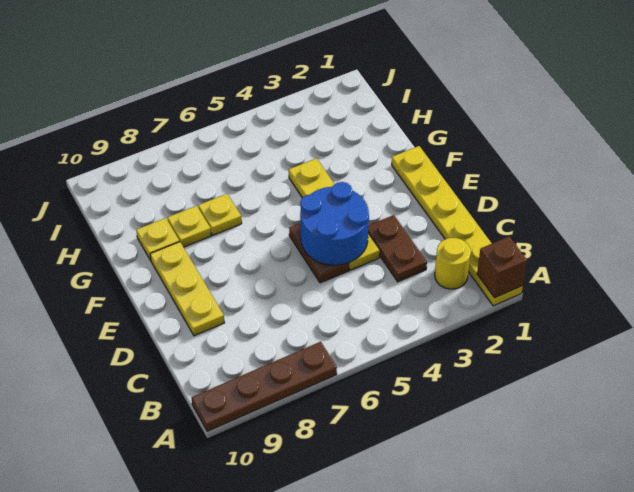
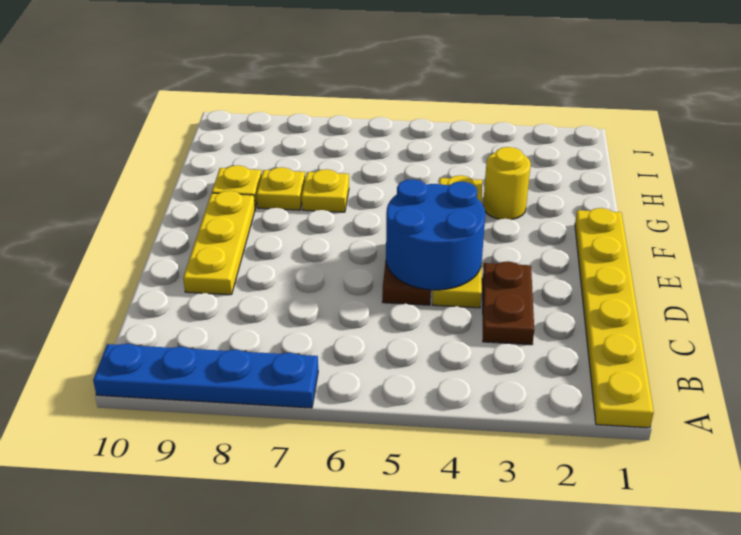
brown brick A1 level 2 -> none
brown plate A7:A10 level 1 -> blue plate A7:A10 level 1
yellow round brick B2 level 1 -> yellow round brick G3 level 1

